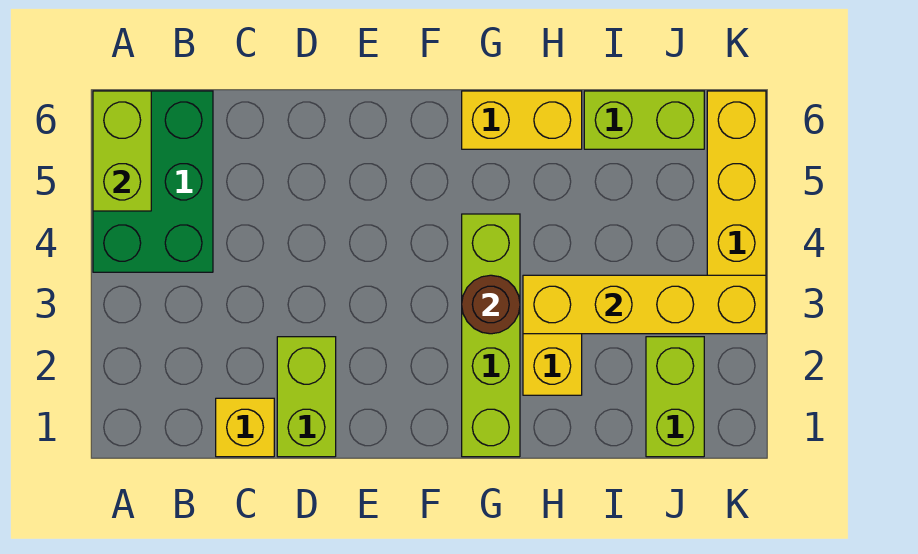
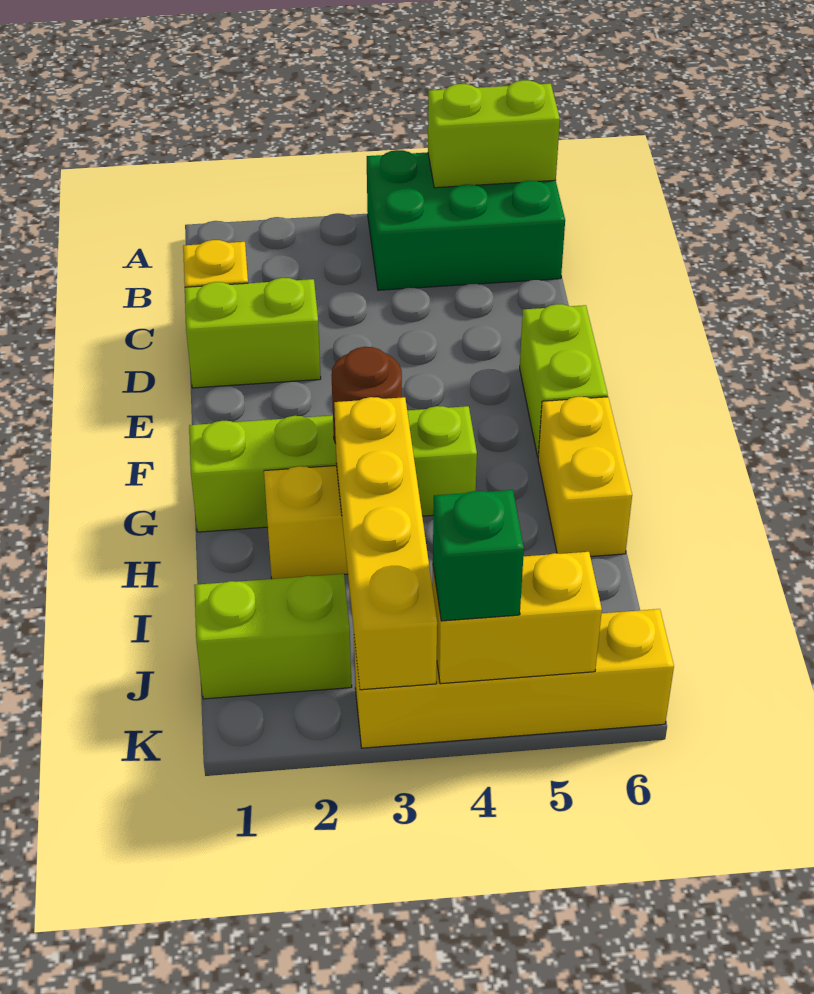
lime brick I6:J6 level 1 -> lime brick E6:F6 level 1
none -> yellow brick K4:K5 level 2
none -> green brick K4 level 3

